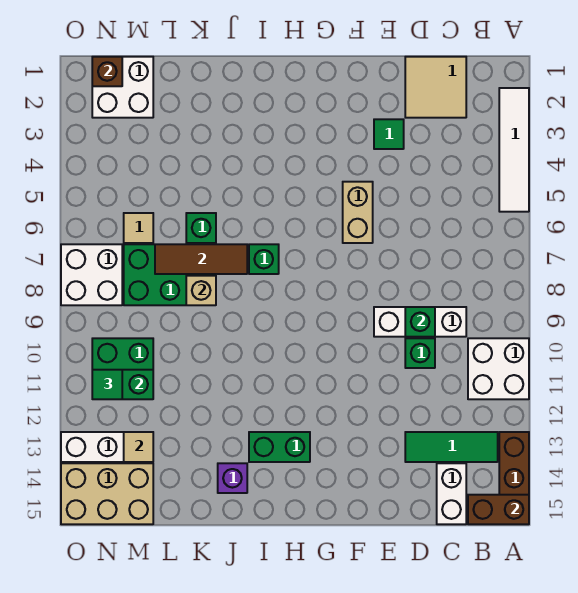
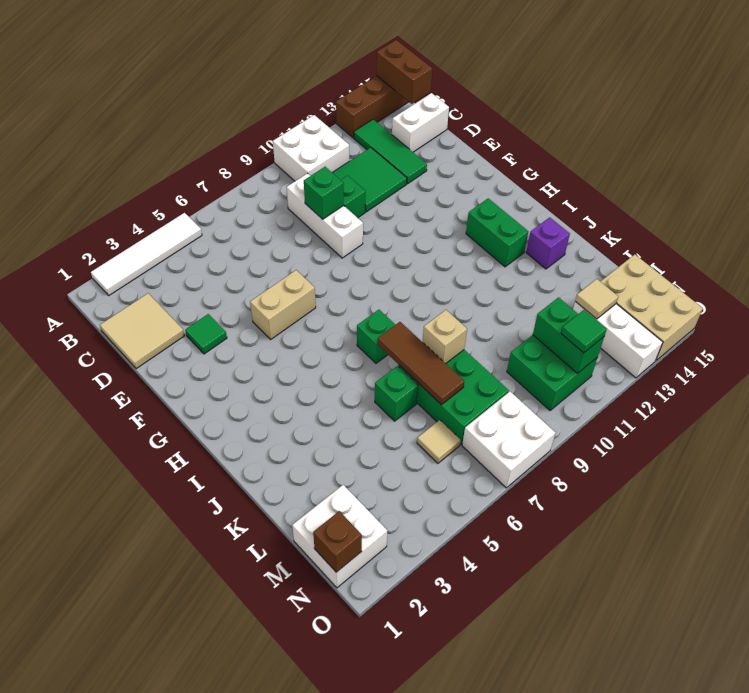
none -> green tile C11:D12 level 1

